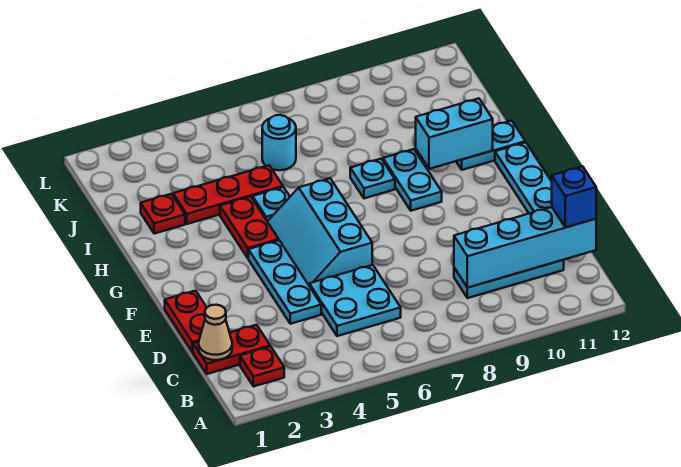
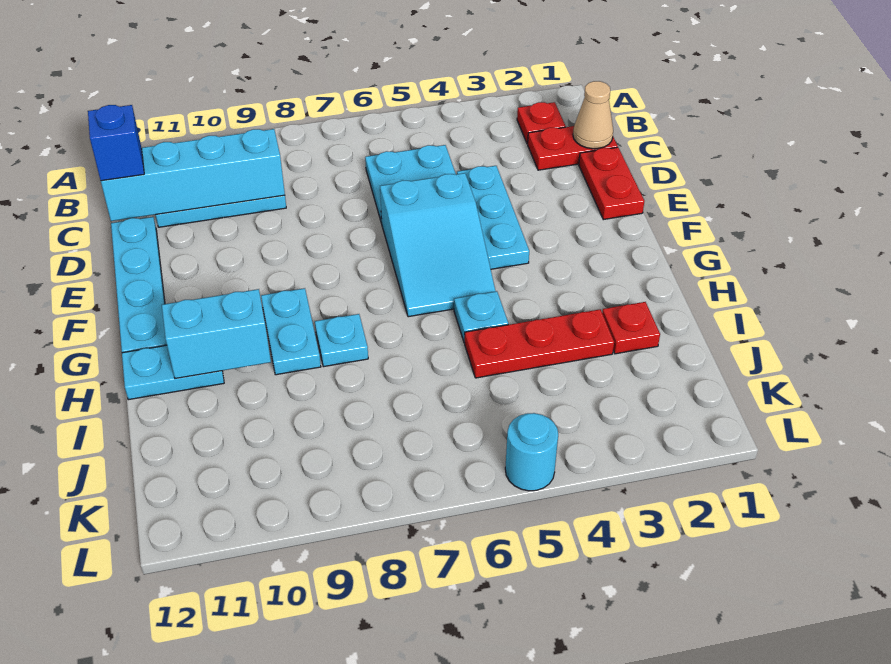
cyan slope E5:G6 level 1 top 6 -> cyan slope E5:G6 level 1 top E
red plate G4:H4 level 1 -> none
cyan round brick J6 level 1 -> cyan round brick L5 level 1

